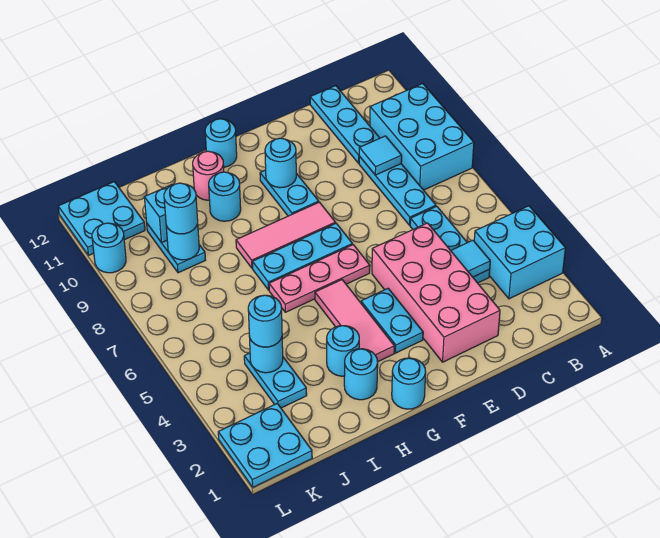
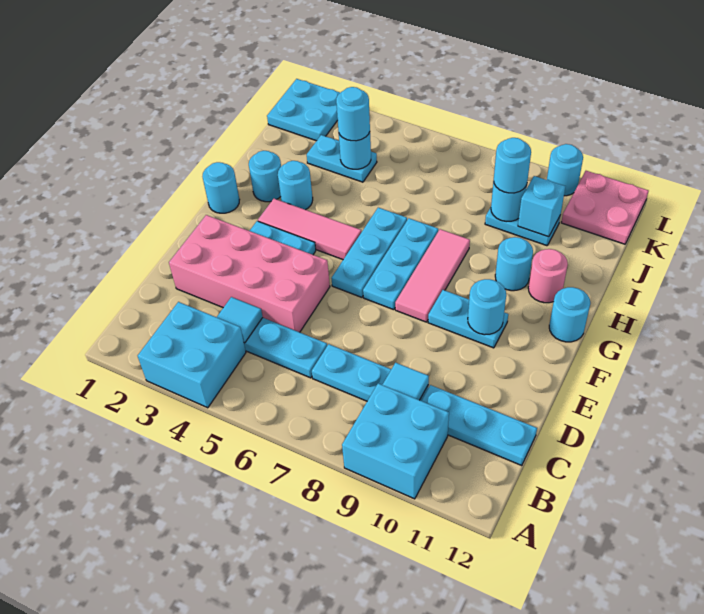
cyan brick A8:B10 level 1 -> cyan brick A9:B10 level 1
pink plate F6:H6 level 1 -> cyan plate F6:H6 level 1
cyan plate K11:L12 level 1 -> pink plate K11:L12 level 1

